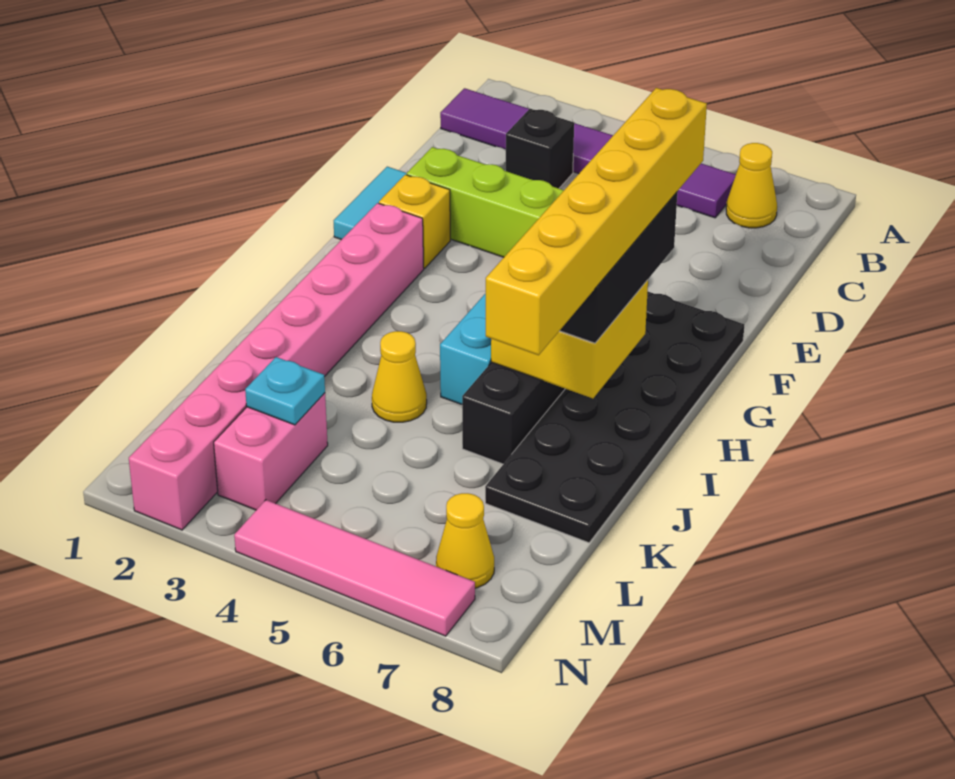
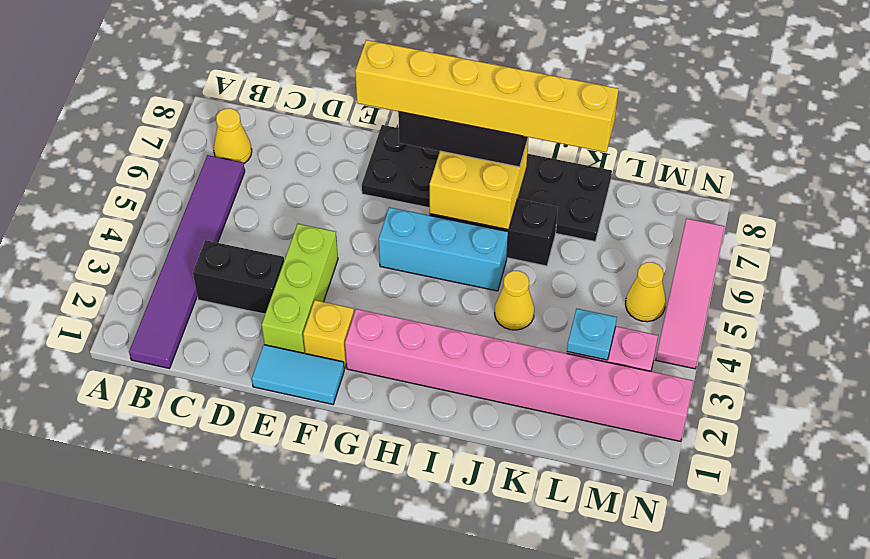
black brick C3 level 1 -> black brick C3:D3 level 1
yellow cone M7 level 1 -> yellow cone M5 level 1

